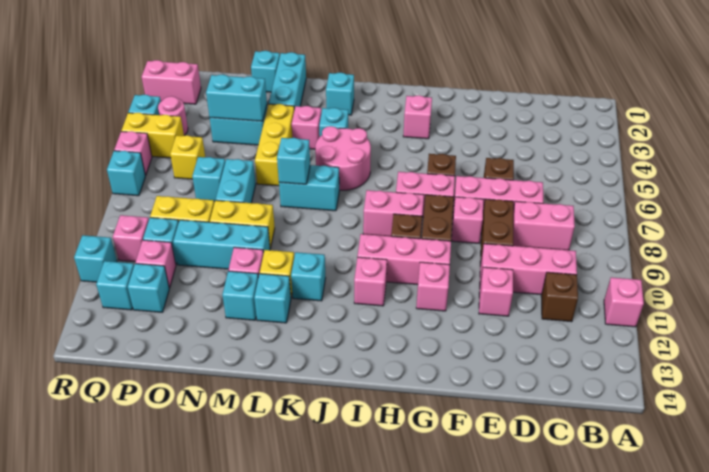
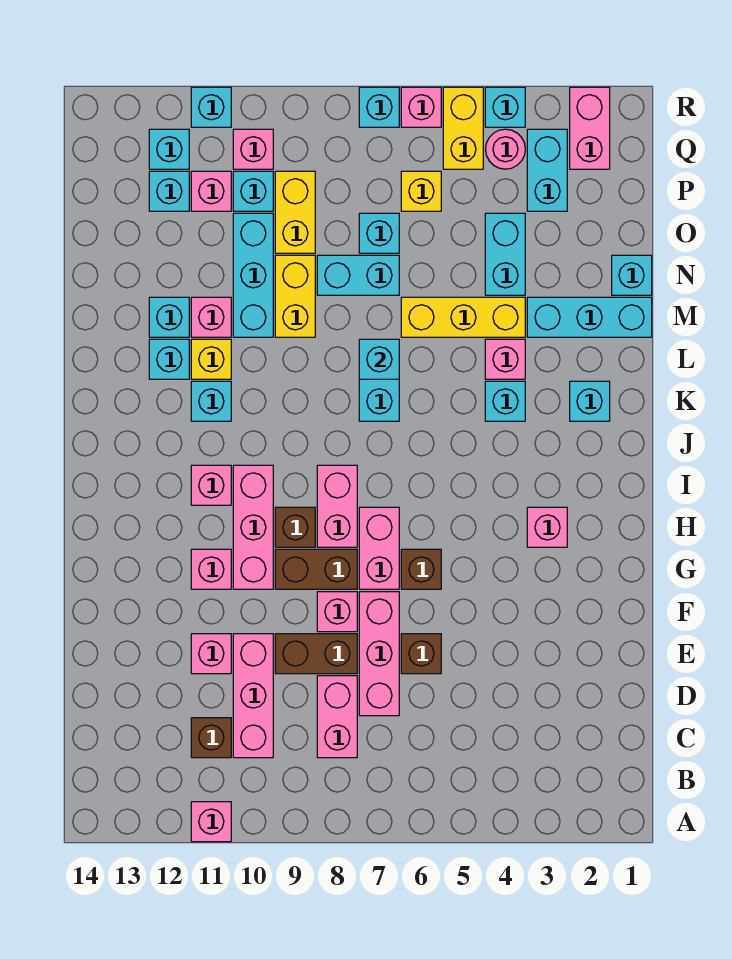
pink round brick J5:K6 level 1 -> none
cyan brick N4:O4 level 2 -> cyan brick P3:Q3 level 1

